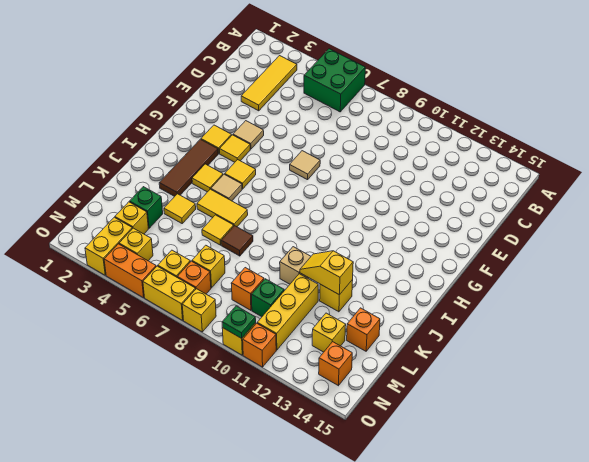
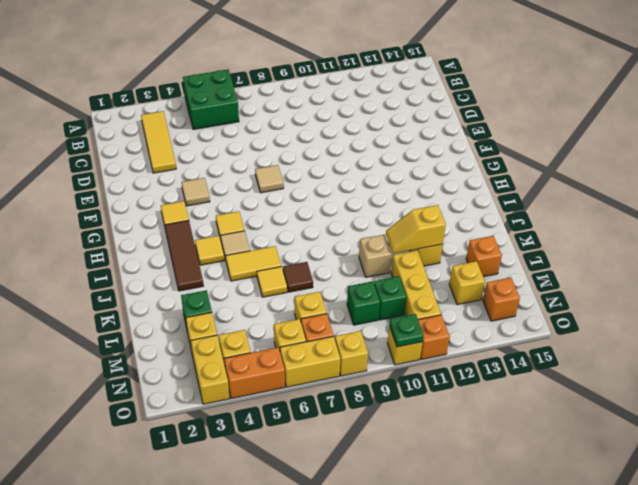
yellow tile G4 level 1 -> none
yellow tile K4 level 1 -> none
orange brick M9 level 1 -> green brick M9 level 1

